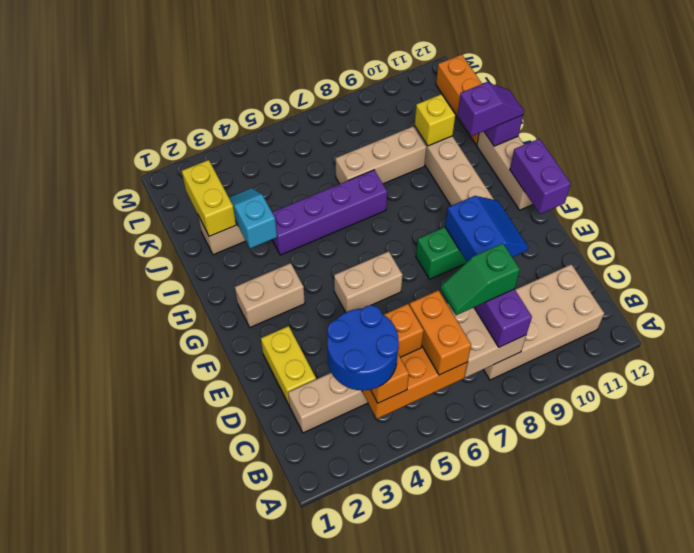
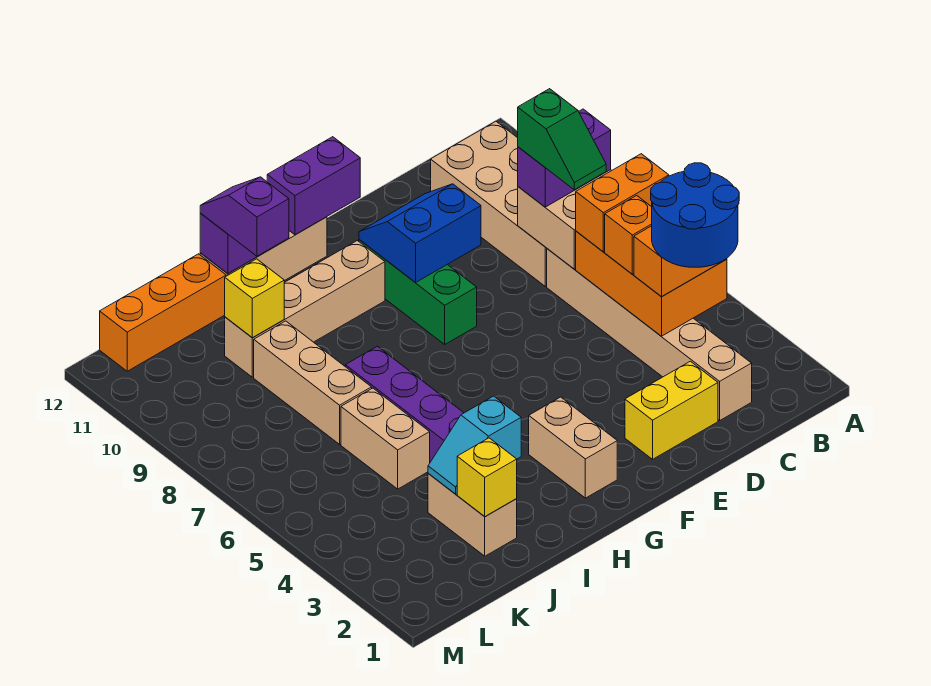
tan brick F5:F6 level 1 -> tan brick J5:J6 level 1
yellow brick J2:K2 level 2 -> yellow brick J2 level 2

